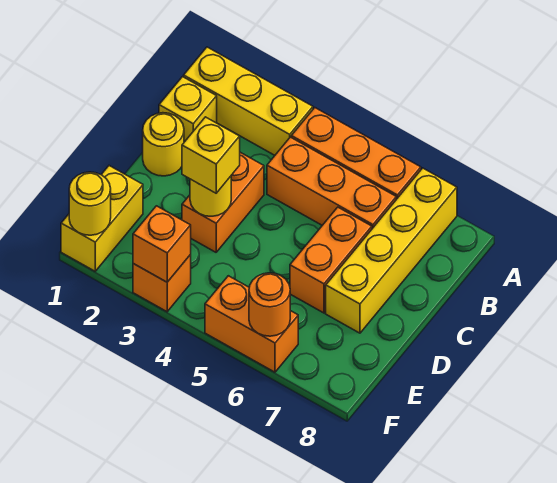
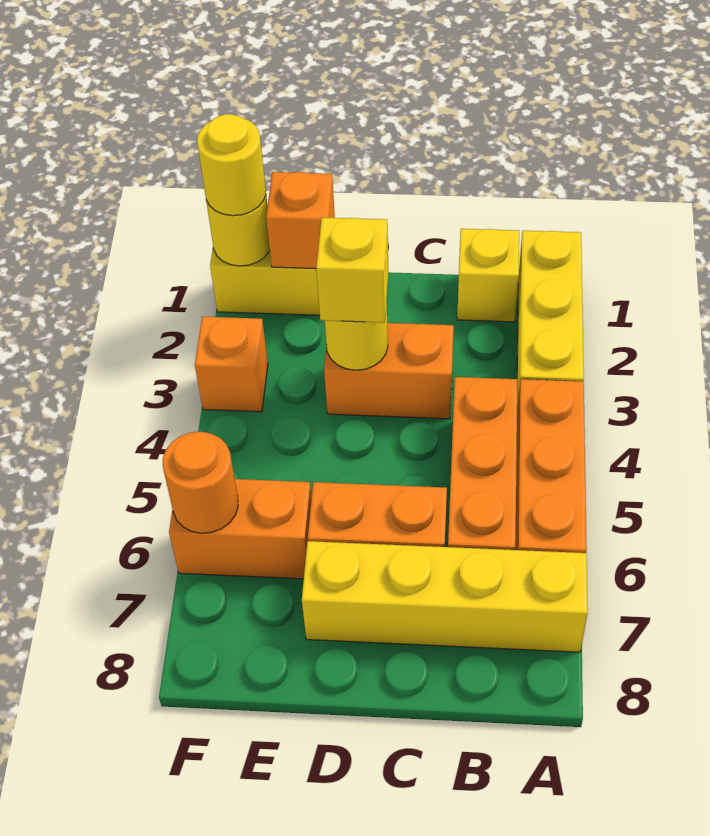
yellow round brick C1 level 1 -> yellow round brick F1 level 3
orange brick F3 level 2 -> orange brick E1 level 2
orange brick F5:F6 level 1 -> orange brick E6:F6 level 1

